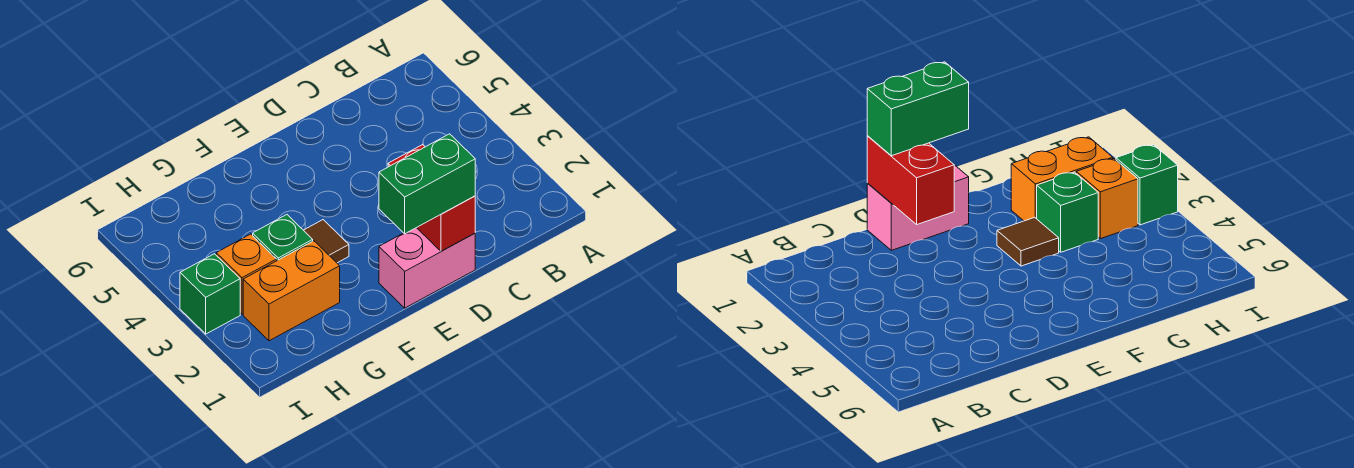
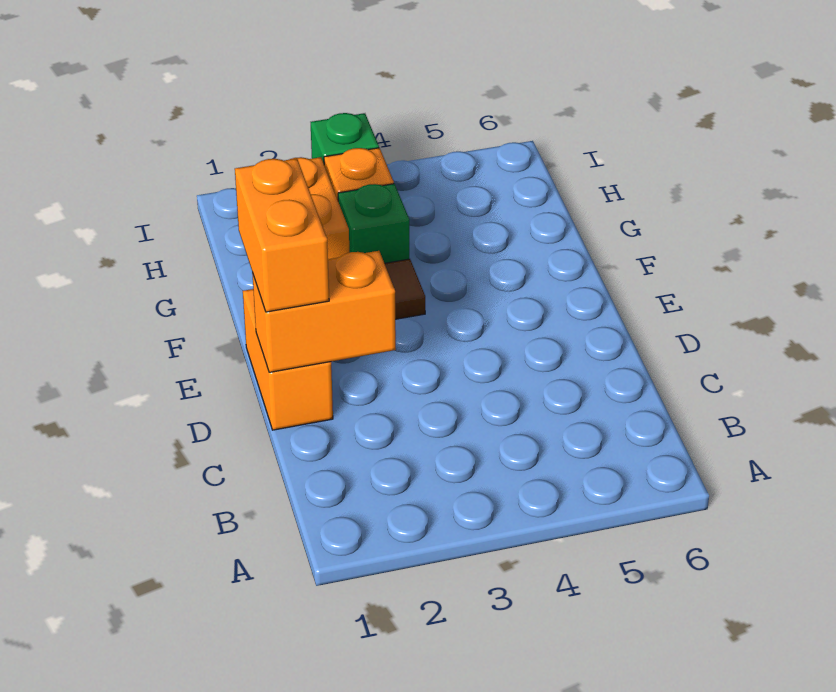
pink brick D1:E1 level 1 -> orange brick D1:E1 level 1
red brick D1:D2 level 2 -> orange brick D1:D2 level 2
green brick D1:E1 level 3 -> orange brick D1:E1 level 3

